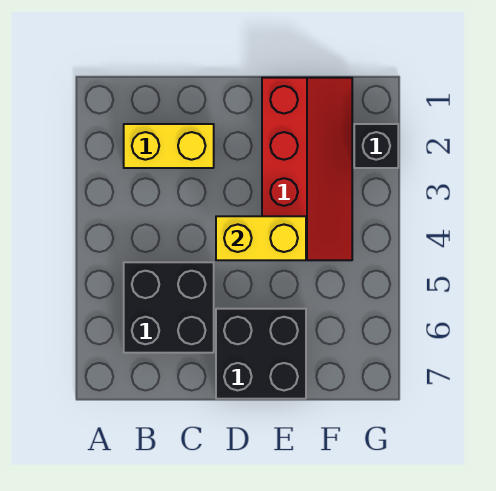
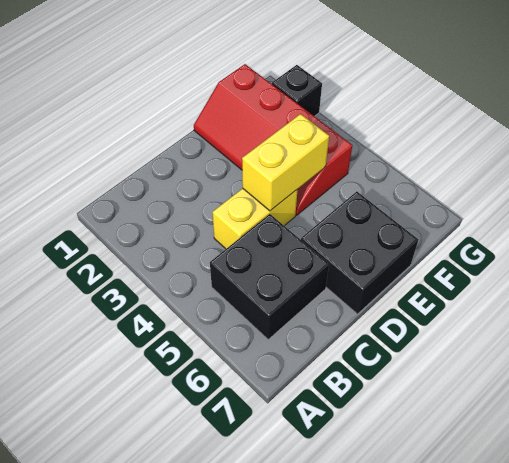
yellow brick B2:C2 level 1 -> yellow brick C4:D4 level 1
red slope E1:F4 level 1 top E -> red slope E1:F4 level 1 top F

